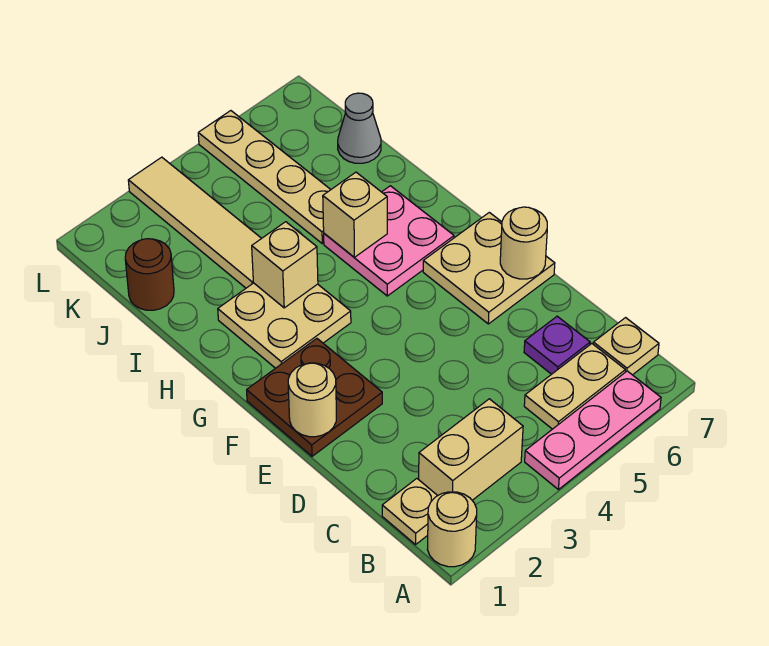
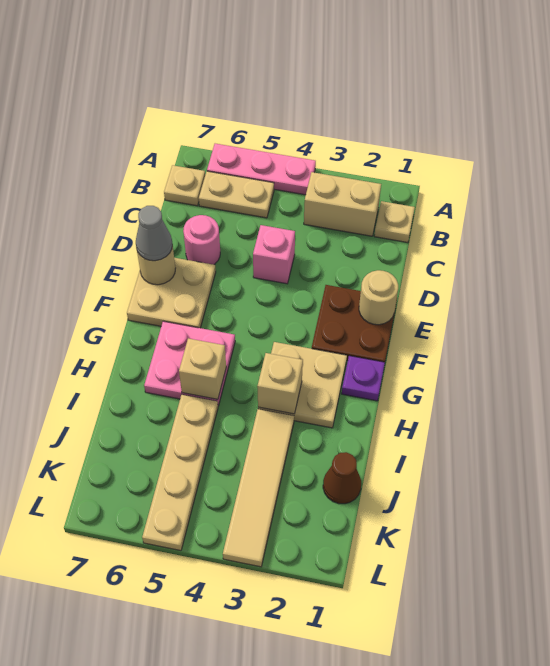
tan round brick A1 level 1 -> none
purple plate C6 level 1 -> purple plate G1 level 1
none -> pink brick D4 level 1
none -> pink round brick D6 level 1
brown round brick J1 level 1 -> brown cone J1 level 1
grey cone J7 level 1 -> grey cone E7 level 3

